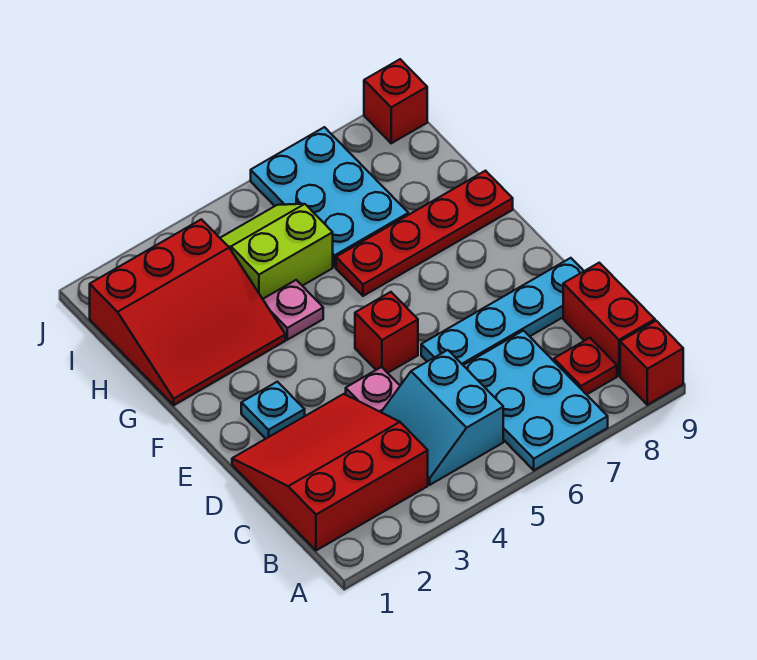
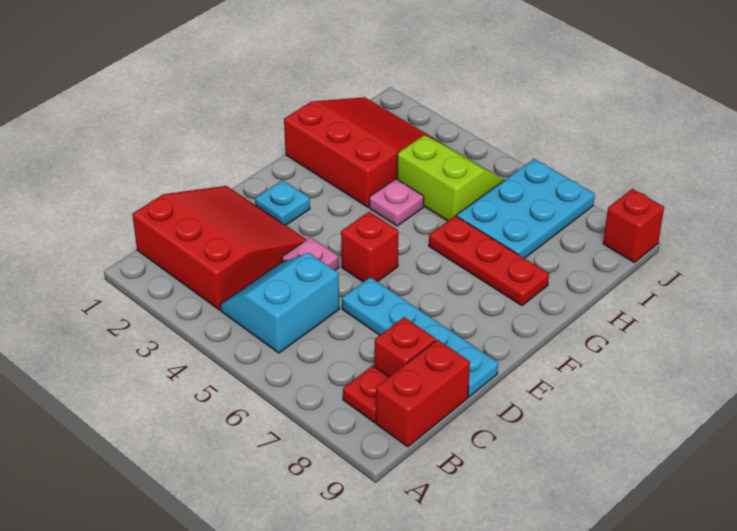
cyan plate A6:C7 level 1 -> none
red brick A9 level 1 -> red brick C8 level 1
red slope G1:I3 level 1 top I -> red slope G1:I3 level 1 top G
red plate G6:G9 level 1 -> red plate G6:G8 level 1

